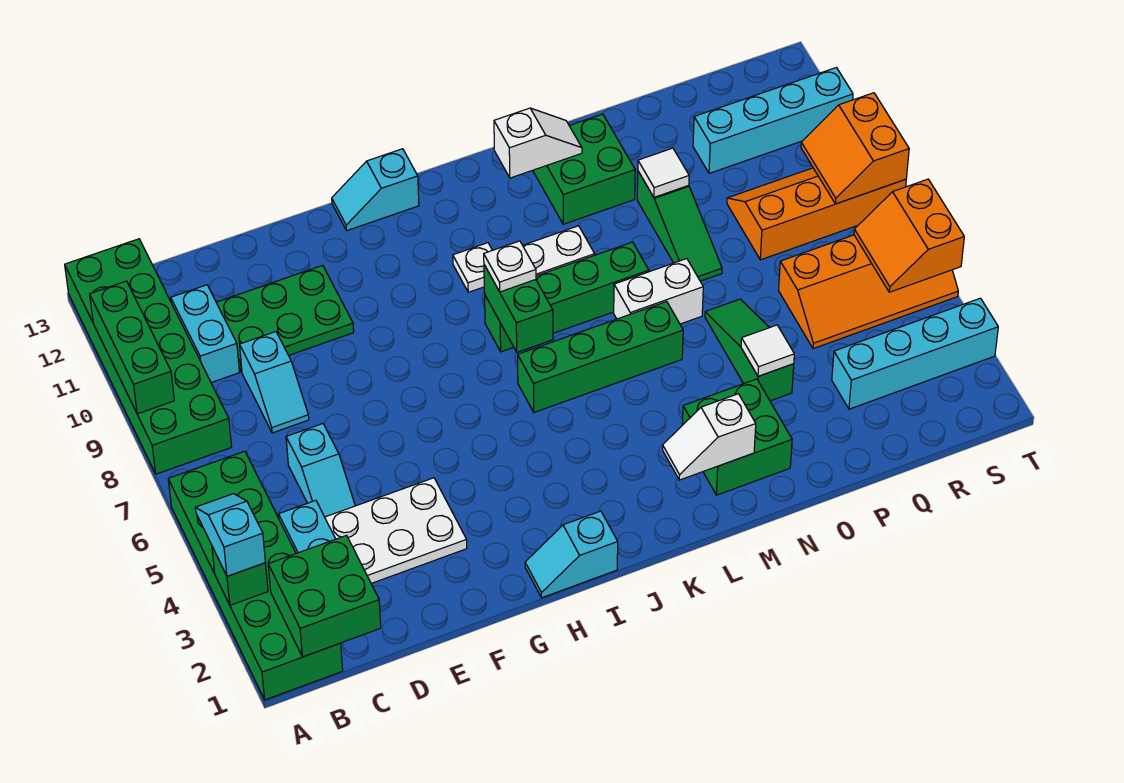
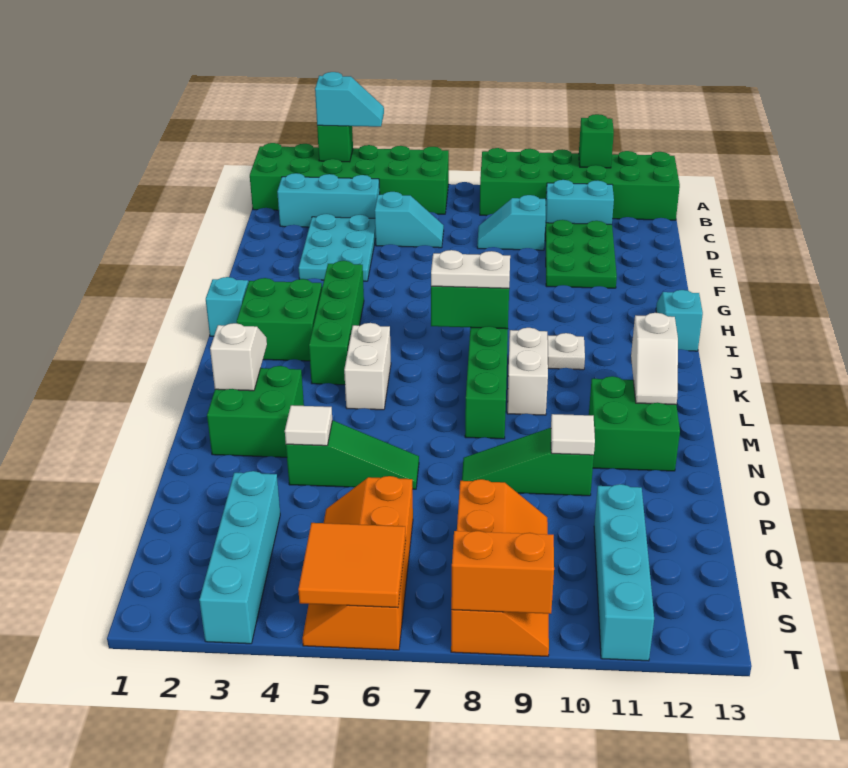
green brick A9:A11 level 2 -> green brick A11 level 2
green brick B1:C2 level 2 -> green brick I2:J3 level 1
white plate D3:F4 level 1 -> cyan plate D3:F4 level 1
cyan slope D5:D6 level 1 top 6 -> cyan slope D5:D6 level 1 top 5
green brick J6:M6 level 1 -> green brick H4:K4 level 1
white plate J8 level 3 -> white plate J7:J8 level 3
white brick M7:N7 level 1 -> white brick K5:L5 level 1
orange slope S5:T6 level 2 top T -> orange tile S5:T6 level 2

